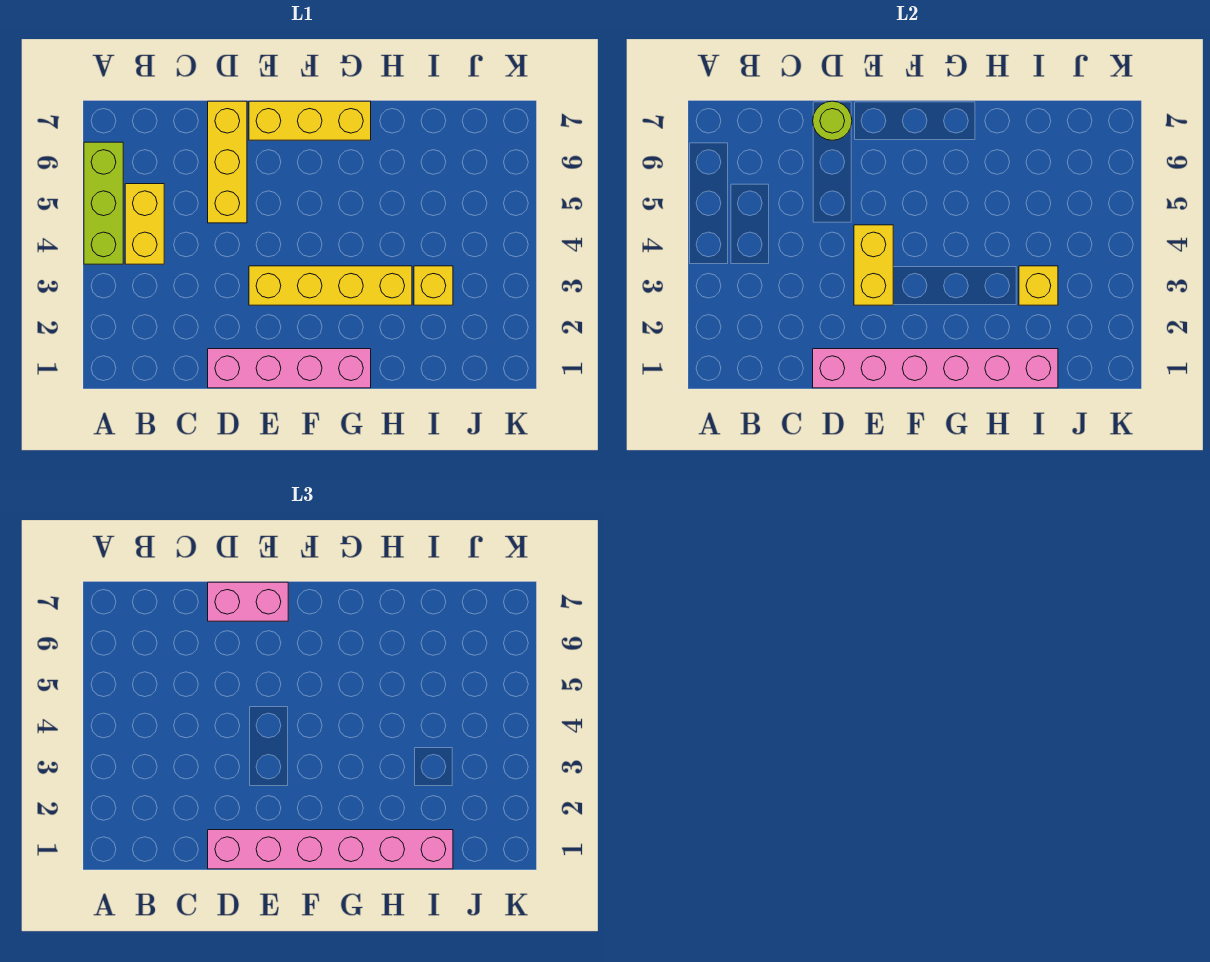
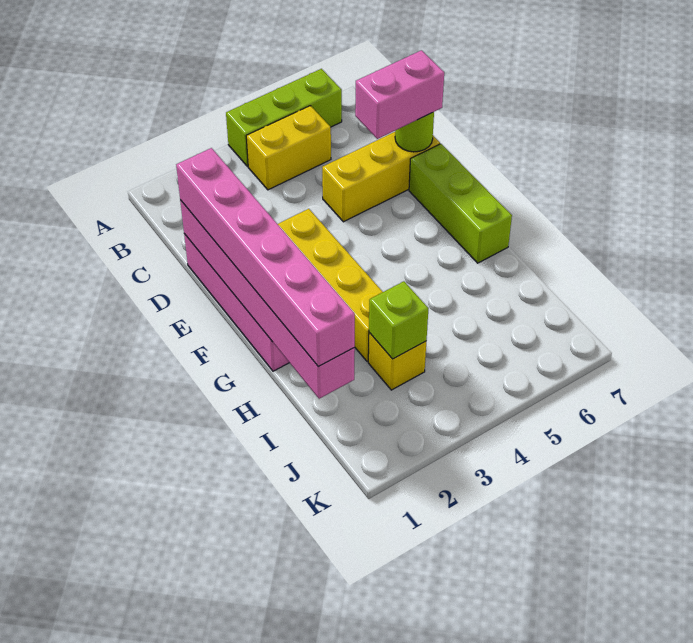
pink brick D7:E7 level 3 -> pink brick D6:D7 level 3
yellow brick E3:E4 level 2 -> none
yellow brick E7:G7 level 1 -> lime brick E7:G7 level 1
yellow brick I3 level 2 -> lime brick I3 level 2

